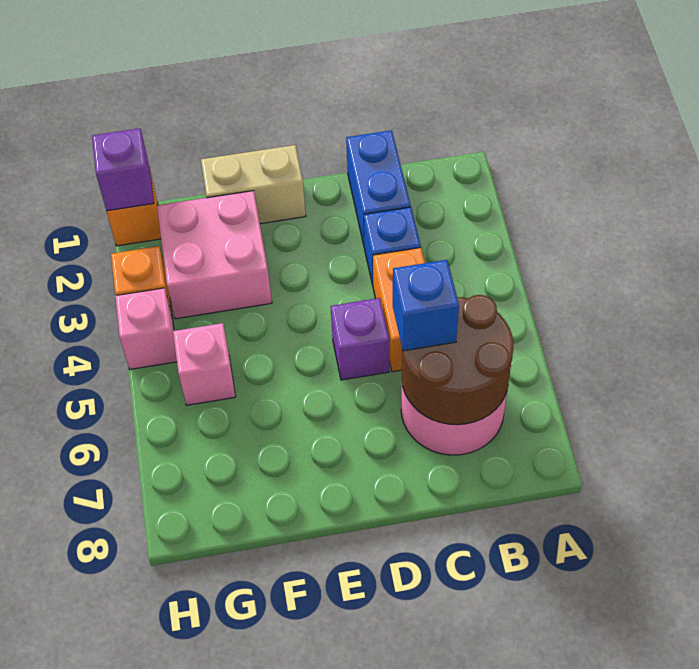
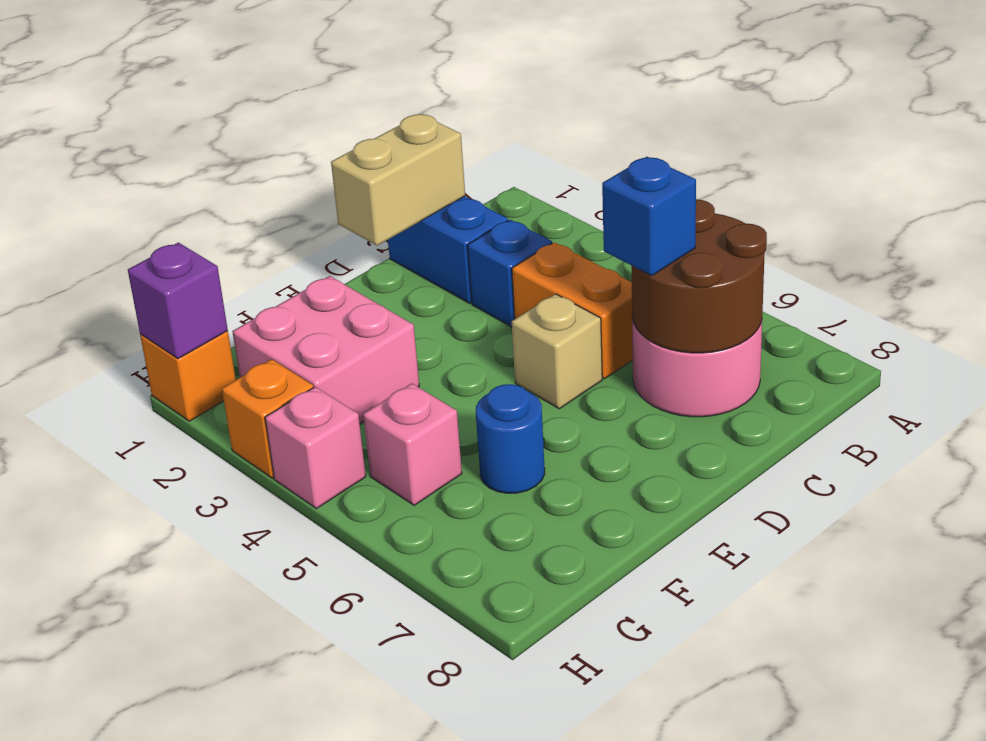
purple brick D5 level 1 -> tan brick D5 level 1
tan brick E1:F1 level 1 -> tan brick C1:D1 level 2
none -> blue round brick F6 level 1

